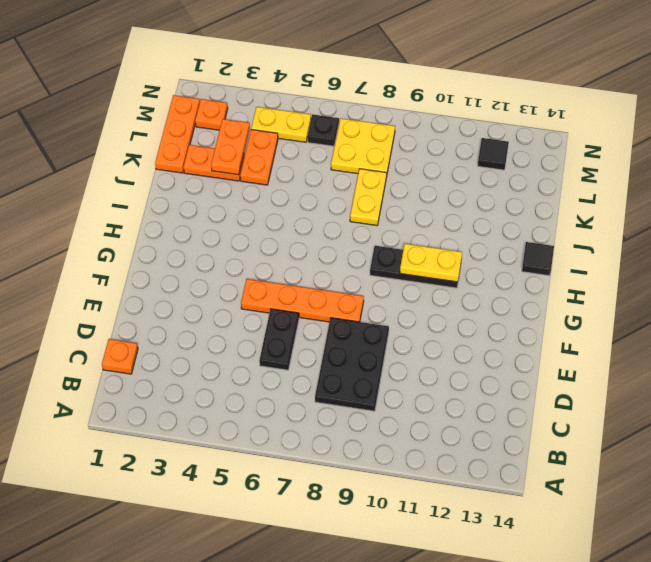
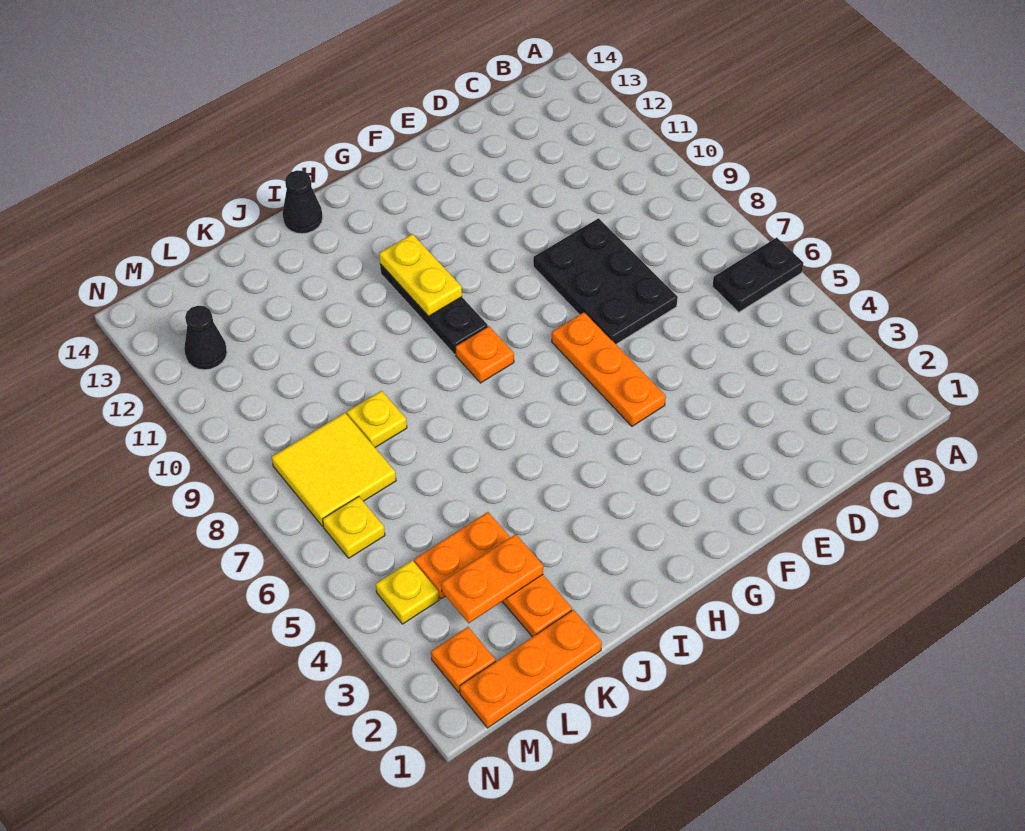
orange plate C1 level 1 -> orange plate H8 level 1
black plate C8:E9 level 1 -> black plate D7:E9 level 1
black plate D6:E6 level 1 -> black plate A6:B6 level 1
orange plate F5:F8 level 1 -> orange plate F5:F7 level 1
black tile I14 level 1 -> black cone I14 level 1
yellow plate J8:K8 level 1 -> yellow plate K8 level 1
yellow plate L7:M8 level 1 -> yellow tile L7:M8 level 1
yellow plate M4:M5 level 1 -> yellow plate M4 level 1
black plate M6 level 1 -> yellow plate M6 level 1
black tile M12 level 1 -> black cone M12 level 1

